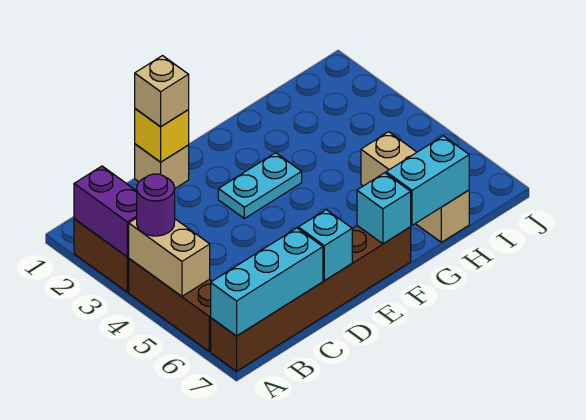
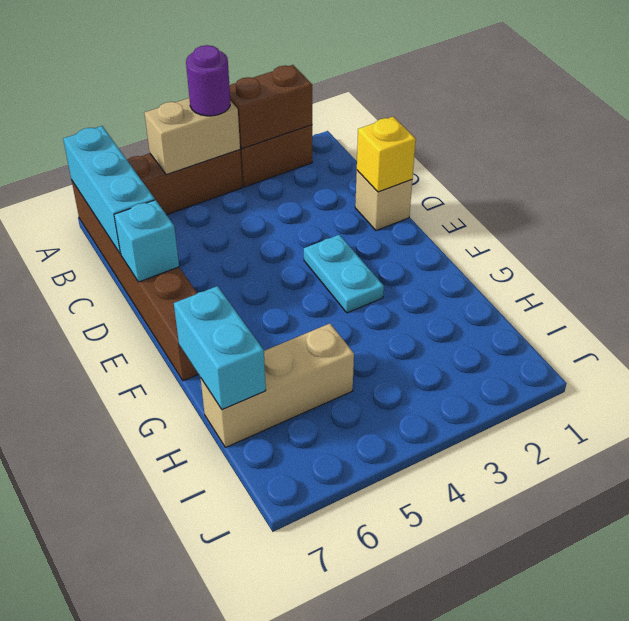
purple brick A2:A3 level 2 -> brown brick A2:A3 level 2
tan brick D1 level 3 -> none
cyan brick F7 level 2 -> none

